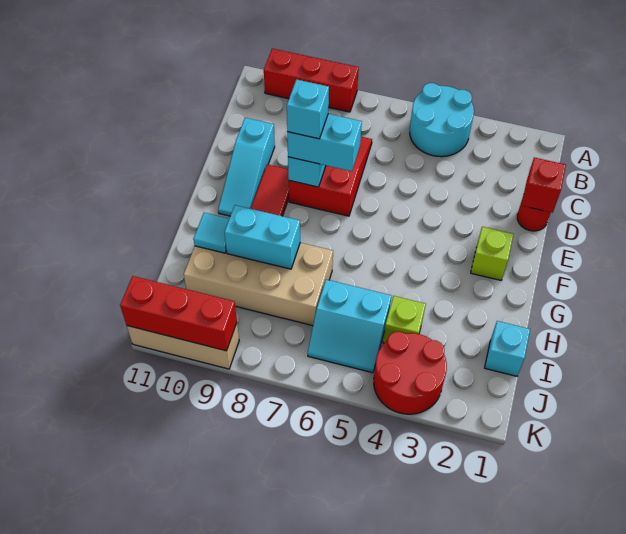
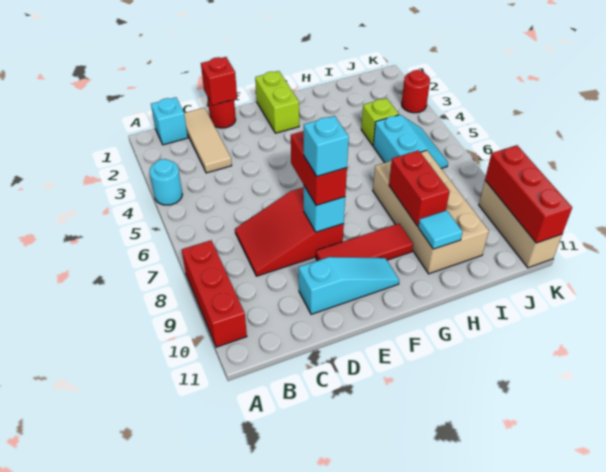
cyan round brick A4:B5 level 1 -> cyan round brick A4 level 1
none -> tan tile C1:C3 level 1
cyan brick E7:E8 level 3 -> red brick E7:E8 level 3
lime brick F2 level 1 -> lime brick F1:F2 level 1
cyan brick H8:H9 level 2 -> red brick H8:H9 level 2
cyan brick I1 level 1 -> cyan brick B1 level 1
red round brick J3:K4 level 1 -> red round brick K3 level 1

